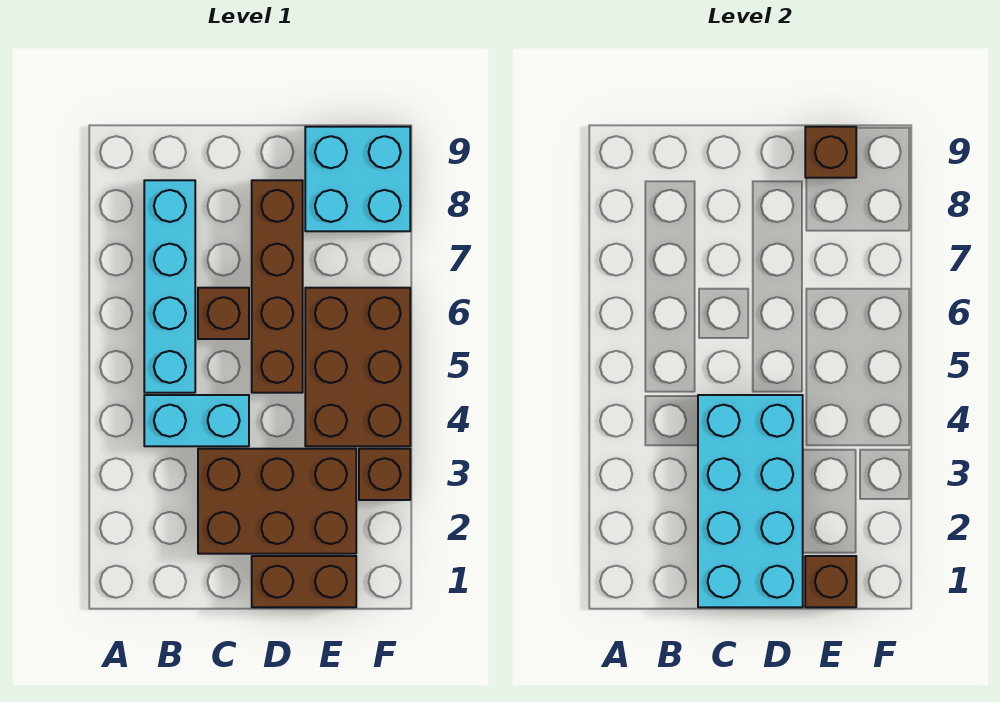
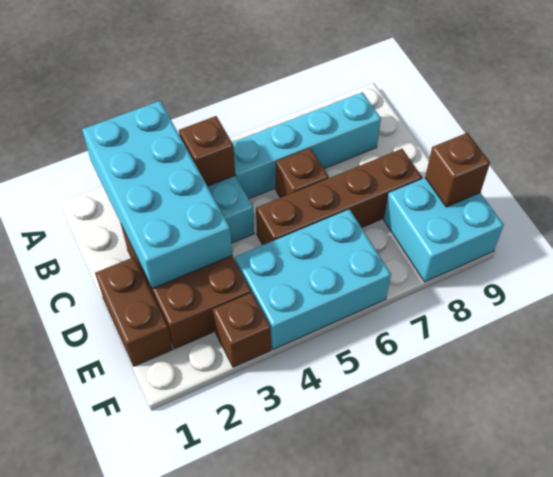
cyan brick C1:D4 level 2 -> cyan brick A2:D3 level 2
brown brick E1 level 2 -> brown brick B4 level 2
brown brick E4:F6 level 1 -> cyan brick E4:F6 level 1

